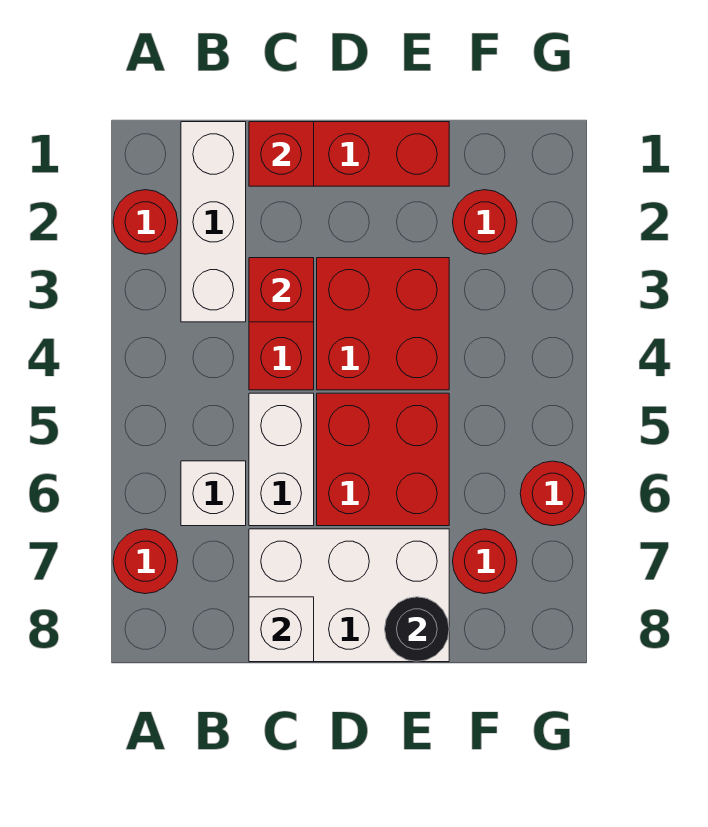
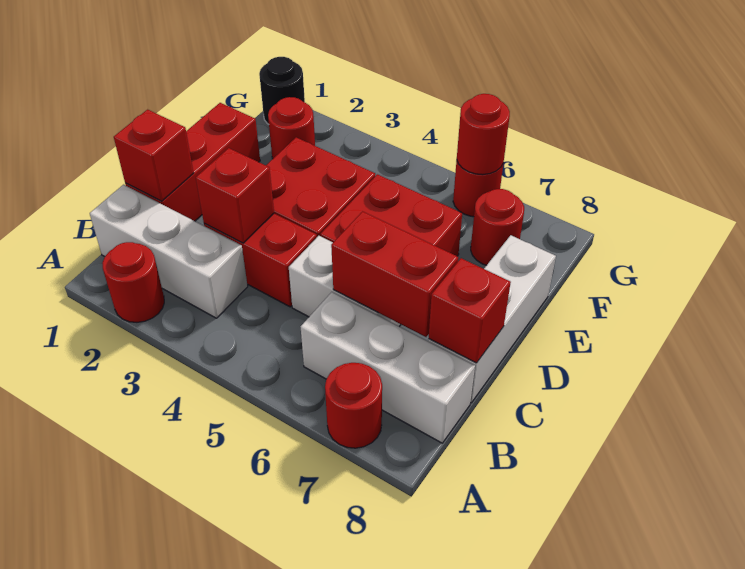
white brick B6 level 1 -> white brick B6:B8 level 1
none -> red brick C6:C7 level 2
white brick C7:E8 level 1 -> white brick C8:E8 level 1
white brick C8 level 2 -> red brick C8 level 2
black round brick E8 level 2 -> black round brick G1 level 1
none -> red round brick G6 level 2

